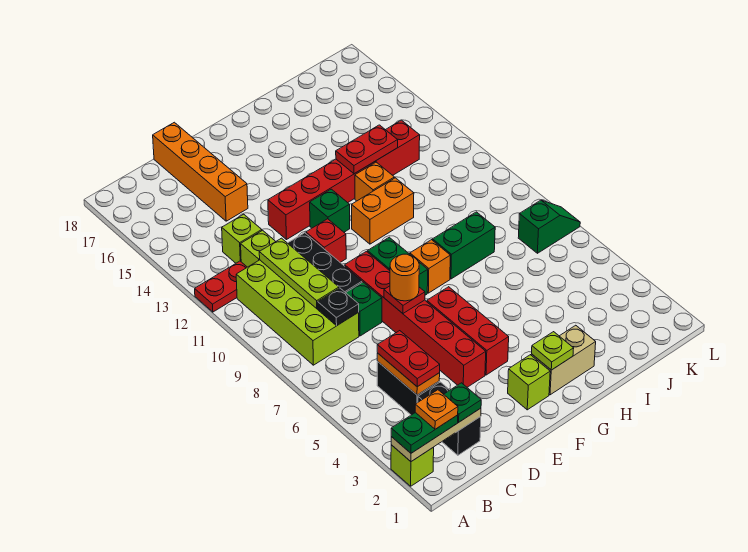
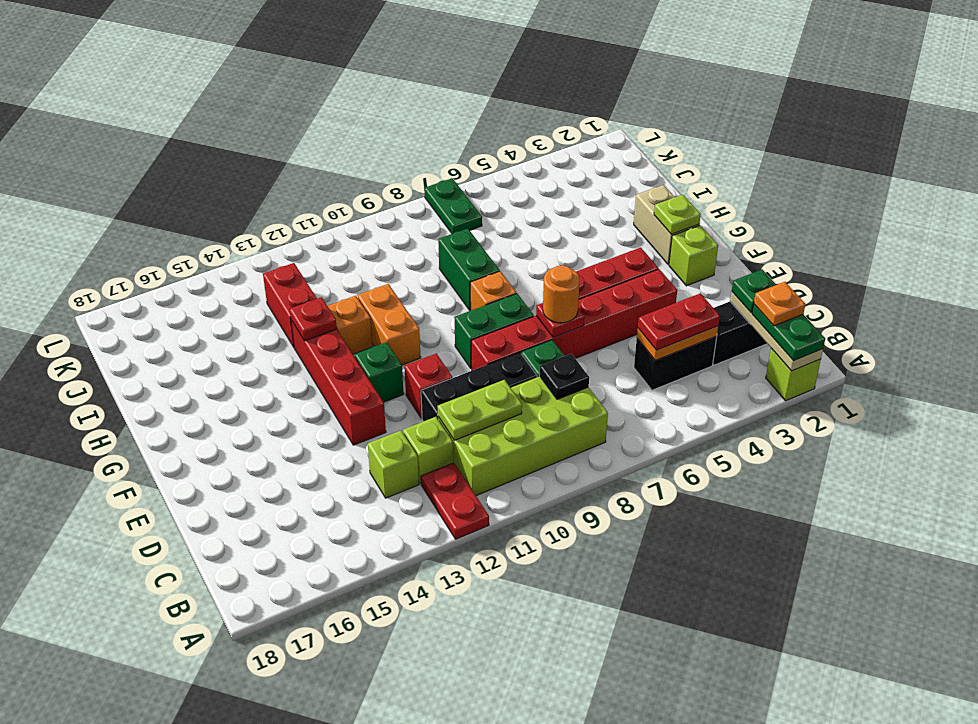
lime plate C9:C11 level 2 -> lime plate C10:C11 level 2
orange brick D15:D18 level 1 -> none
red plate H13:I13 level 2 -> red plate H13 level 2
green slope K7:L7 level 1 top K -> green plate K7:L7 level 1

